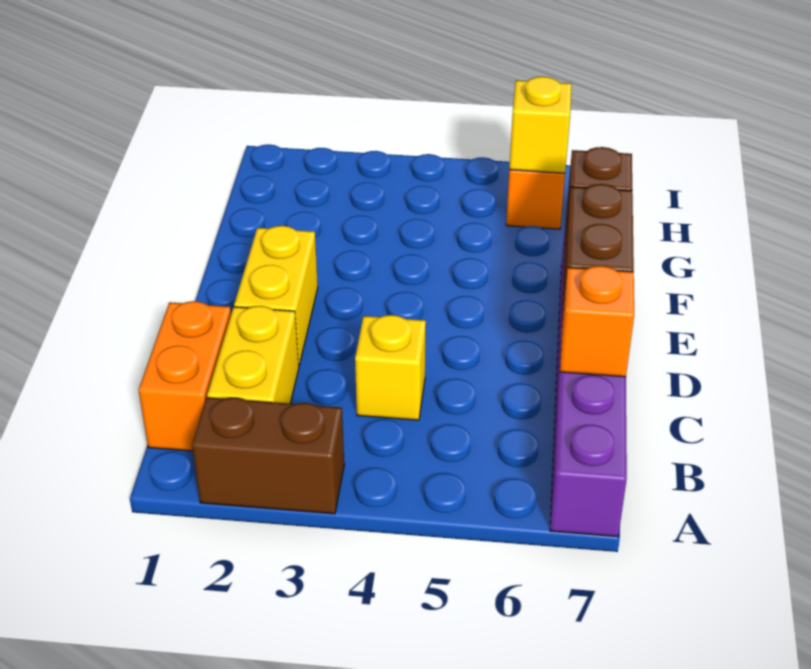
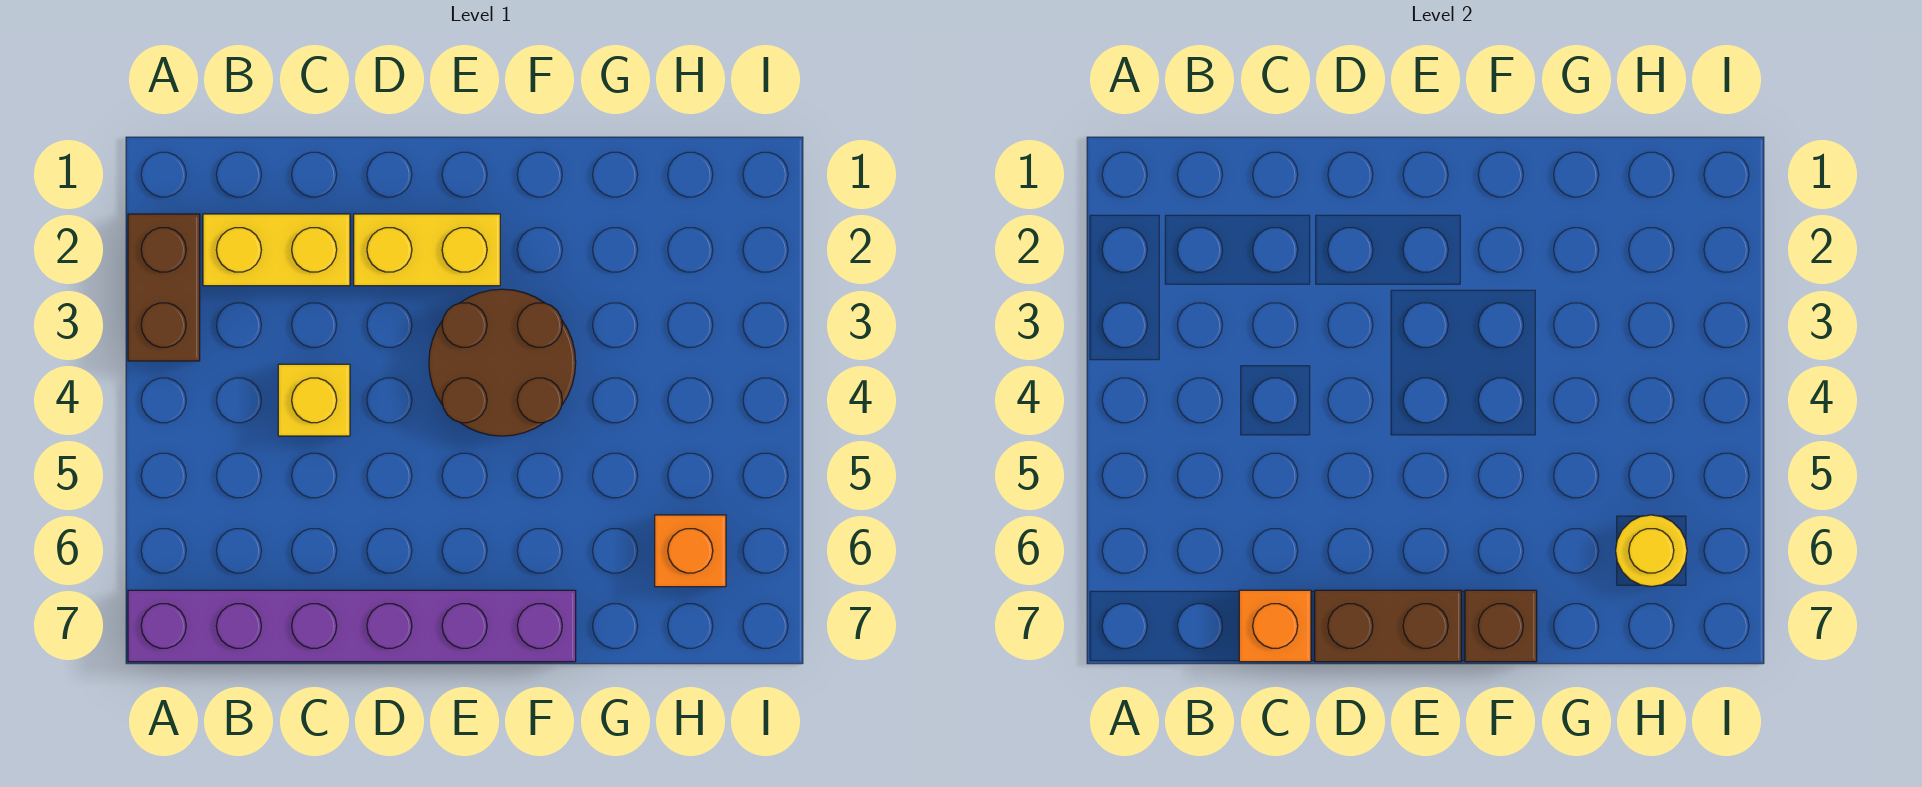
orange brick B1:C1 level 1 -> none
none -> brown round brick E3:F4 level 1
yellow brick H6 level 2 -> yellow round brick H6 level 2

